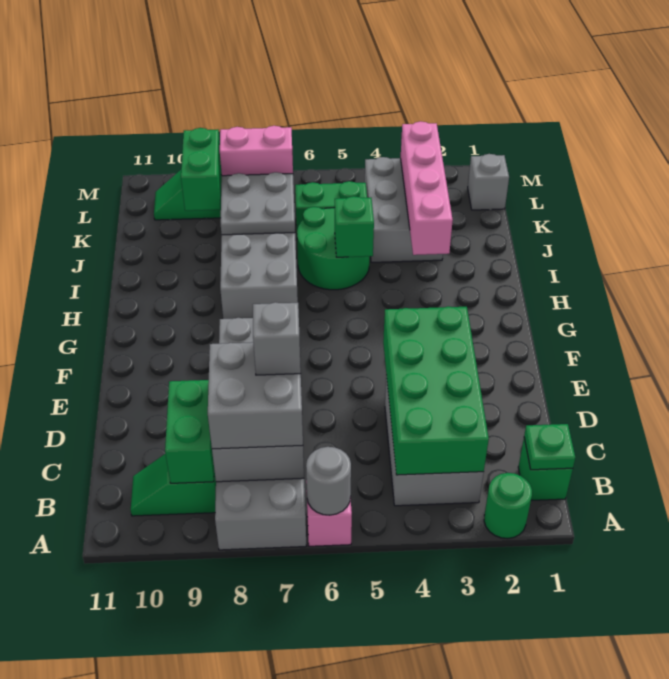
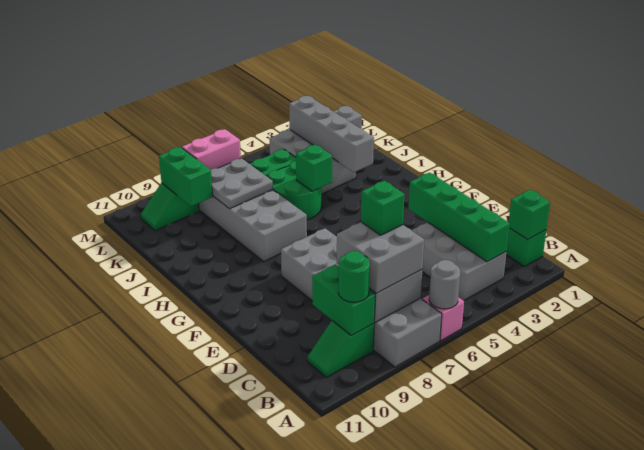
green round brick A2 level 1 -> green round brick B9 level 3
green plate B1 level 2 -> green brick B1 level 2
green brick B3:E4 level 2 -> green brick B3:E3 level 2
grey brick C7 level 4 -> green brick C7 level 4
pink brick I3:L3 level 2 -> grey brick I3:L3 level 2

